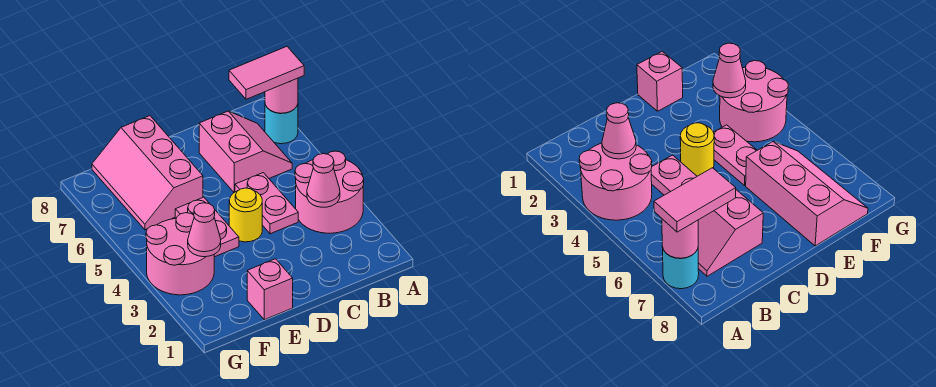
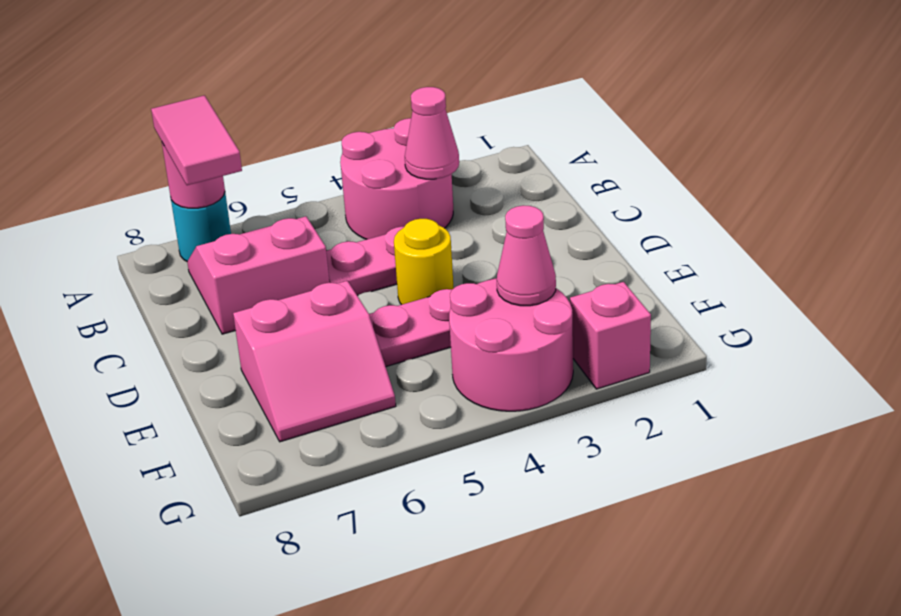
pink brick E1 level 1 -> pink brick G2 level 1
pink slope E6:F8 level 1 top E -> pink slope E6:F7 level 1 top E

